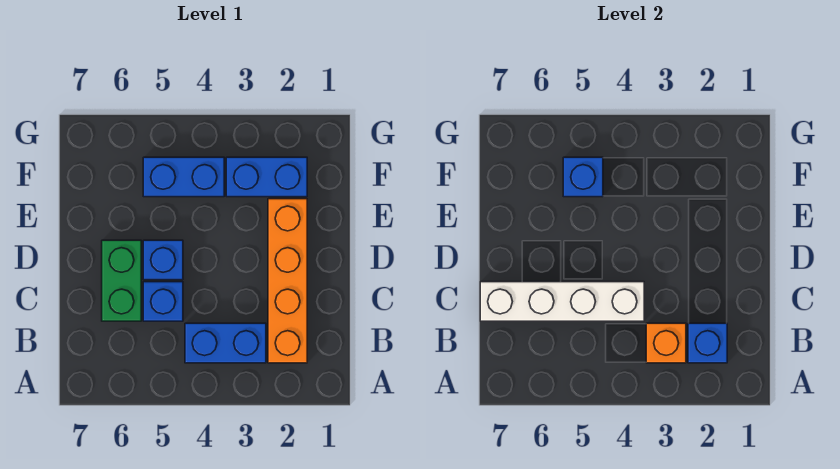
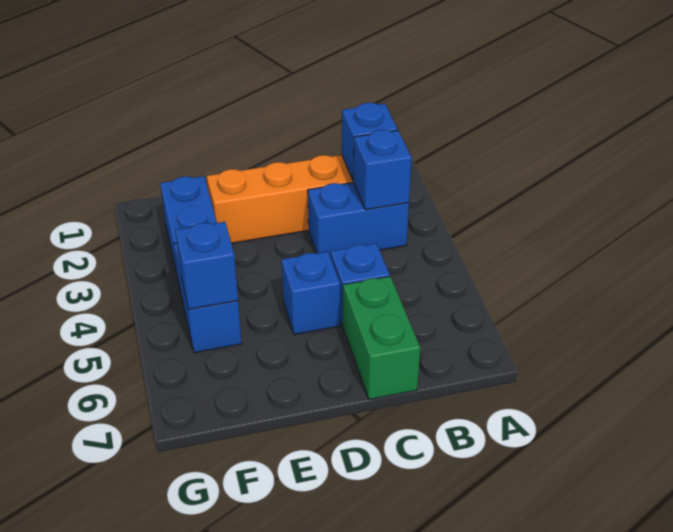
blue brick B3:B4 level 1 -> blue brick B3:C3 level 1
orange brick B3 level 2 -> blue brick B3 level 2
white brick C4:C7 level 2 -> none
green brick C6:D6 level 1 -> green brick C6:C7 level 1

